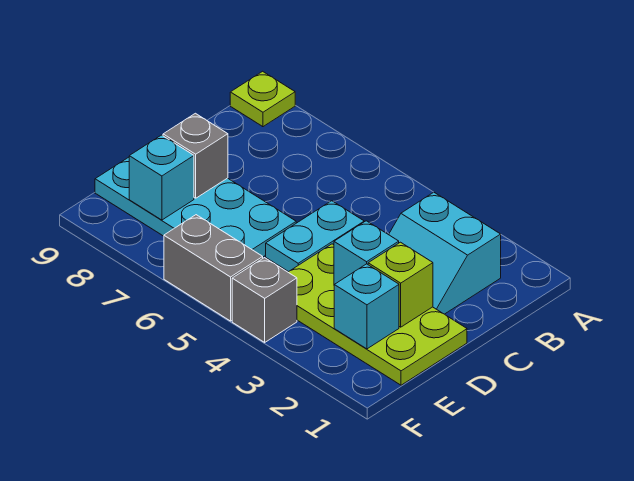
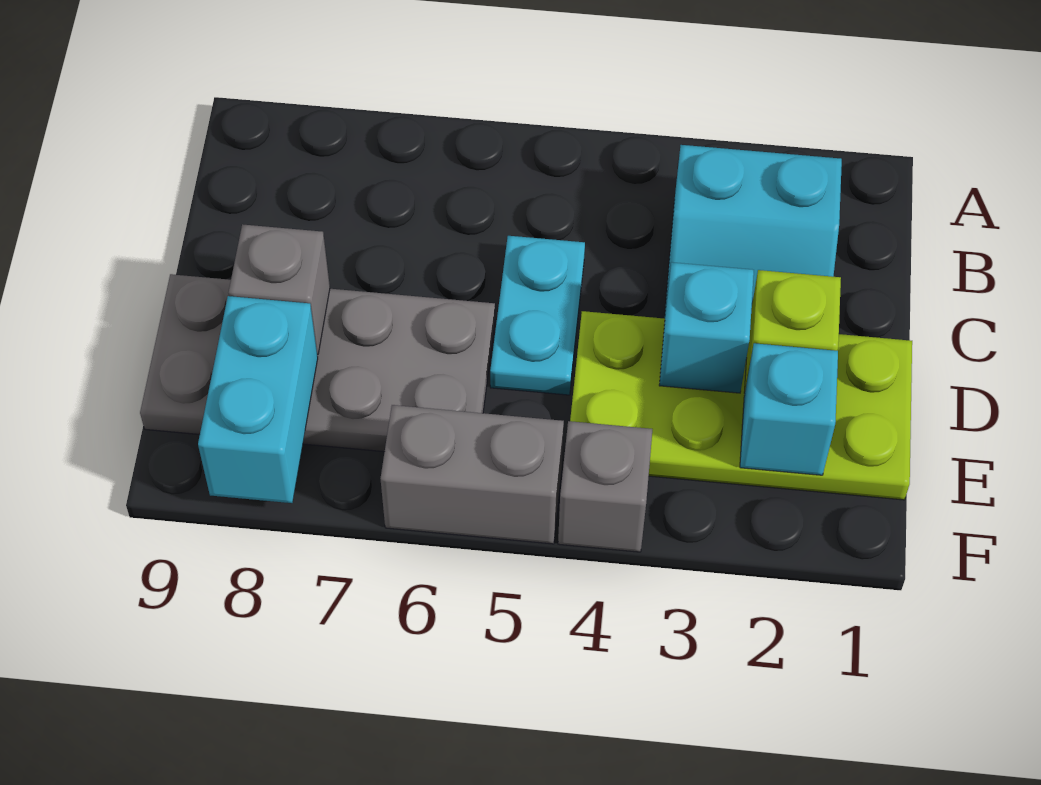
lime plate A9 level 1 -> none
cyan plate D6:E9 level 1 -> grey plate D6:E9 level 1
cyan brick E8 level 2 -> cyan brick E8:F8 level 2

